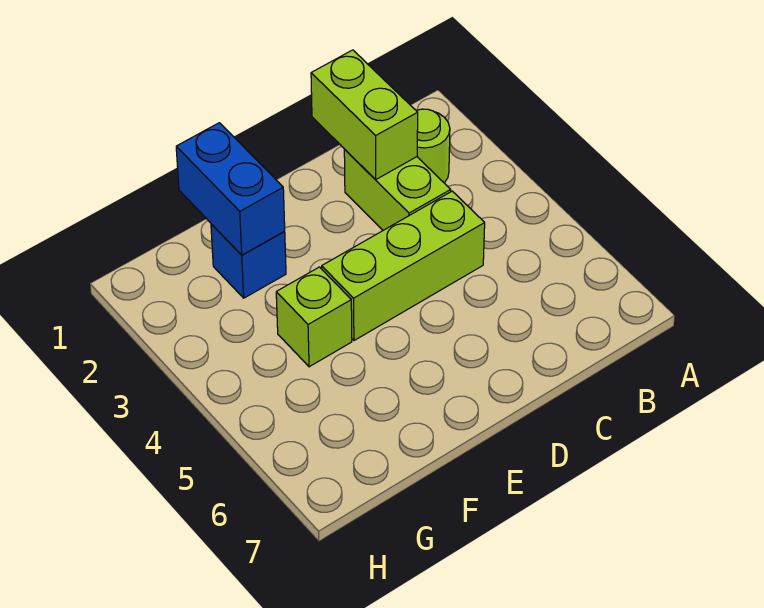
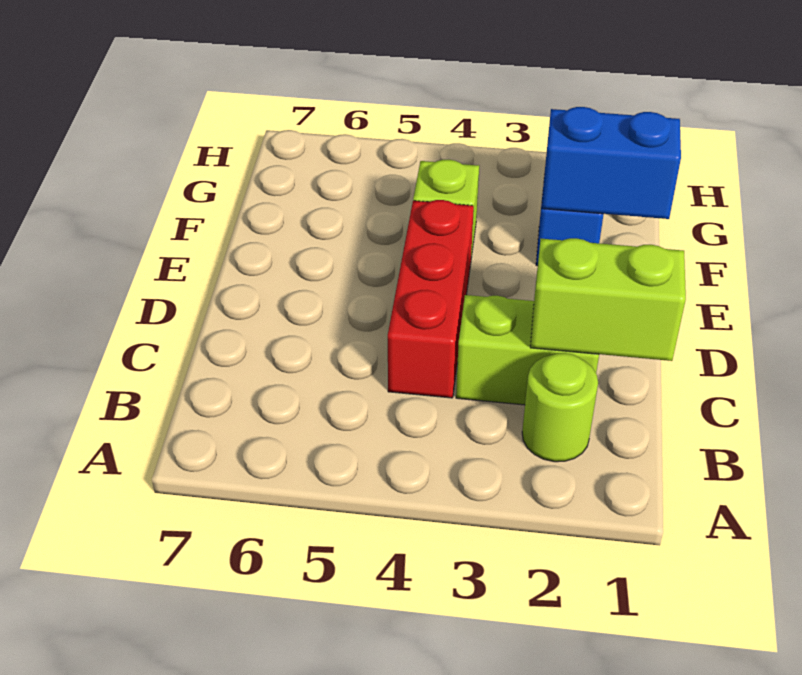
lime brick C4:E4 level 1 -> red brick C4:E4 level 1

